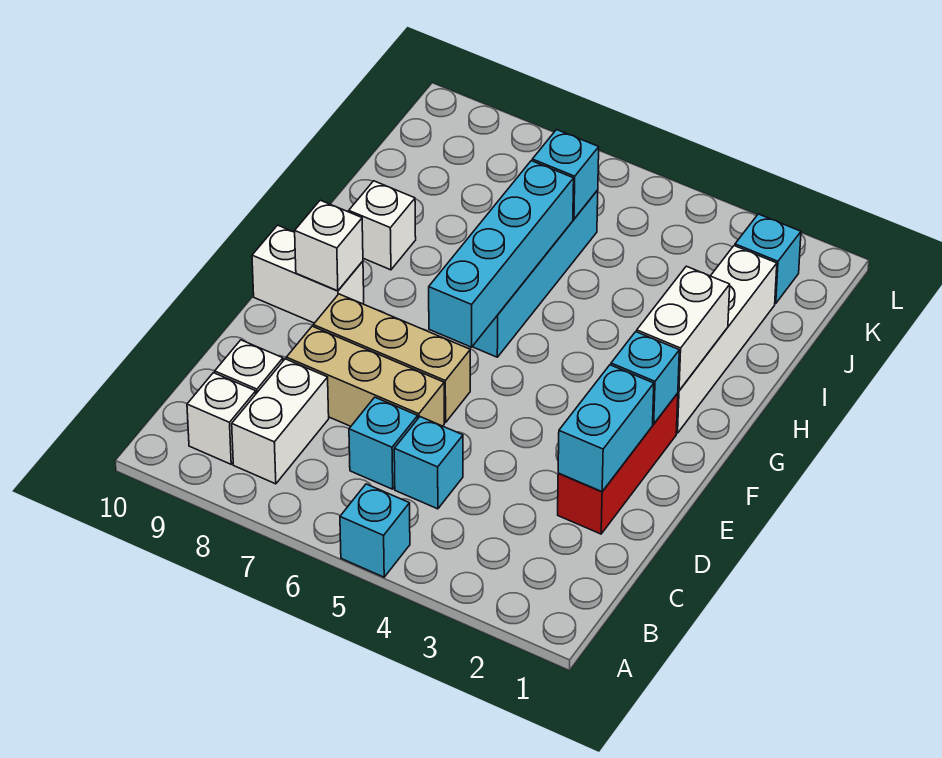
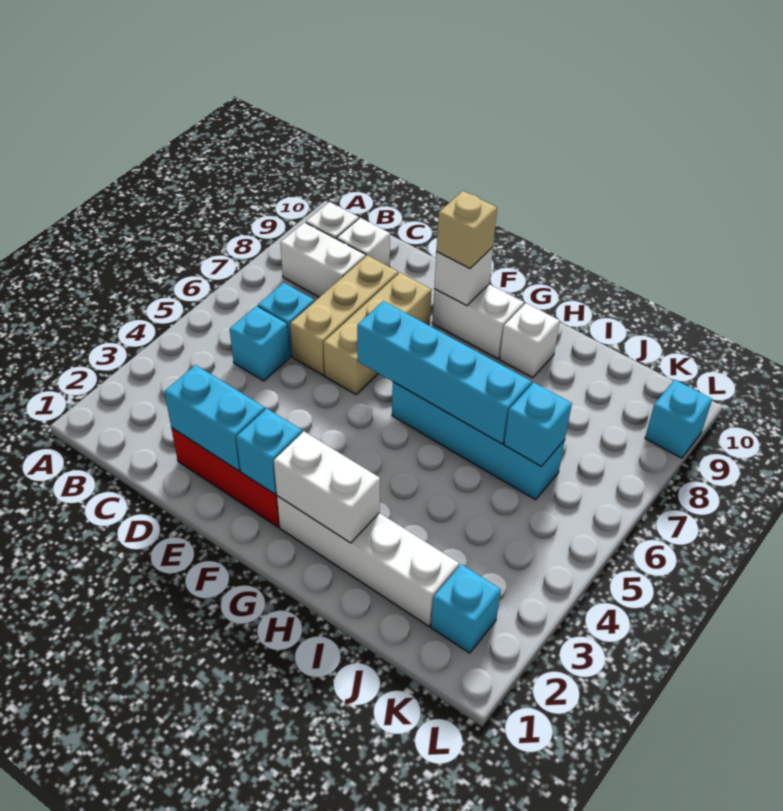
cyan brick A5 level 1 -> cyan brick L9 level 1
white brick F9:F10 level 1 -> white brick F9:G9 level 1
none -> tan brick F9 level 3

